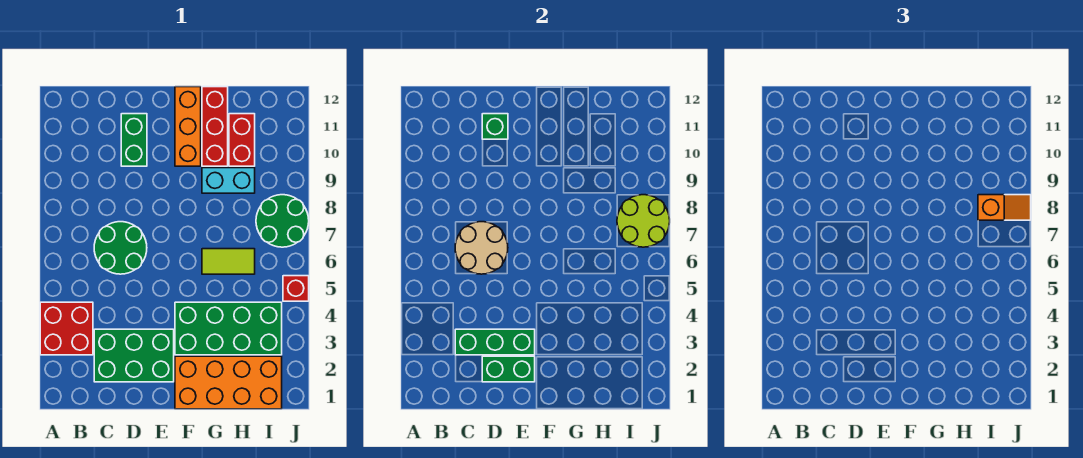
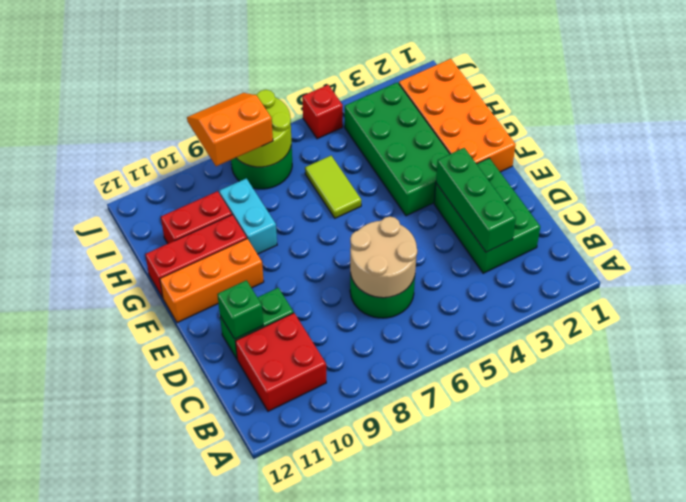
red brick A3:B4 level 1 -> red brick B10:C11 level 1
green brick D2:E2 level 2 -> none
orange slope I8:J8 level 3 top I -> orange slope I8:J9 level 3 top I

